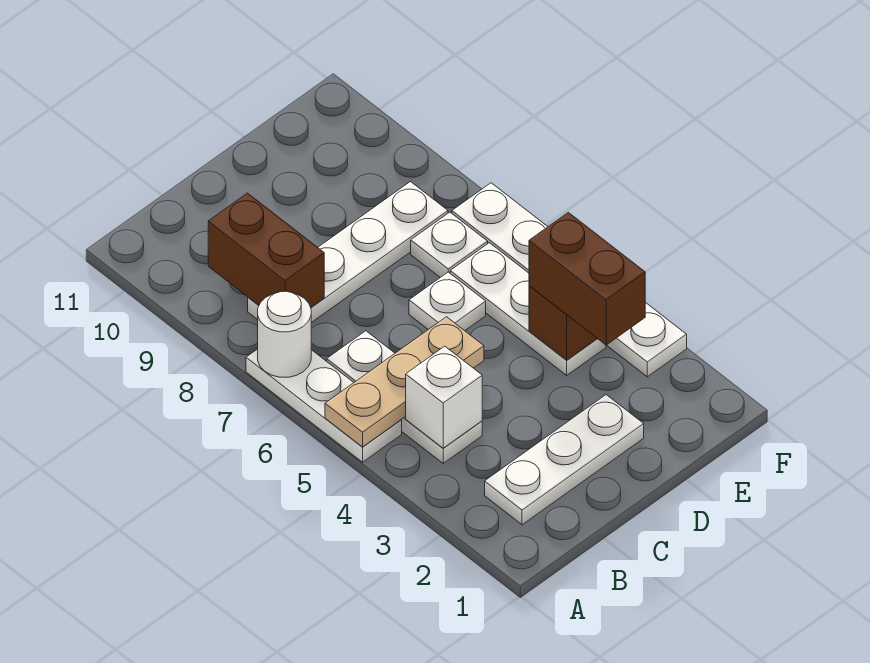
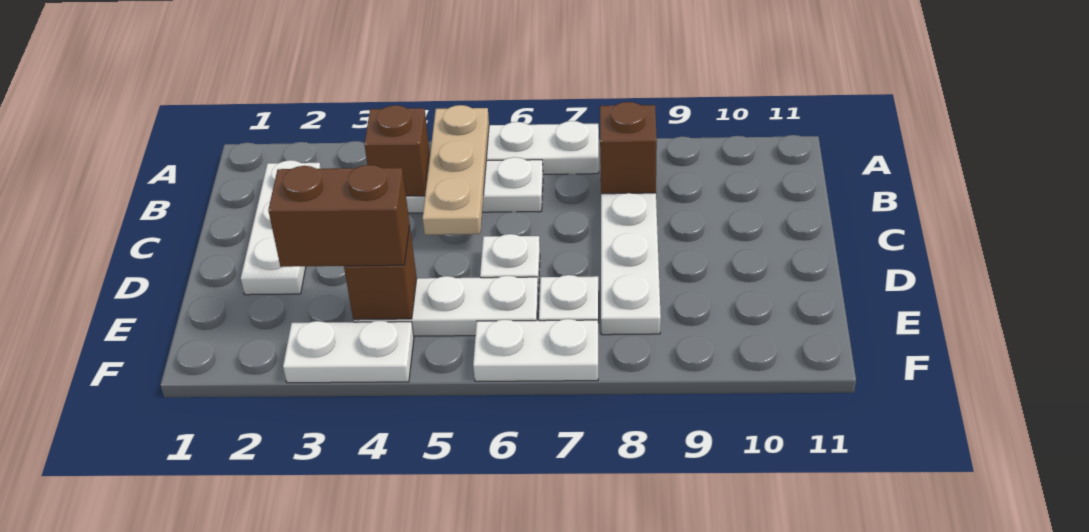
white round brick A7 level 2 -> none
white brick B4 level 2 -> brown brick B4 level 2
brown brick B8:B9 level 2 -> brown brick B8 level 2

